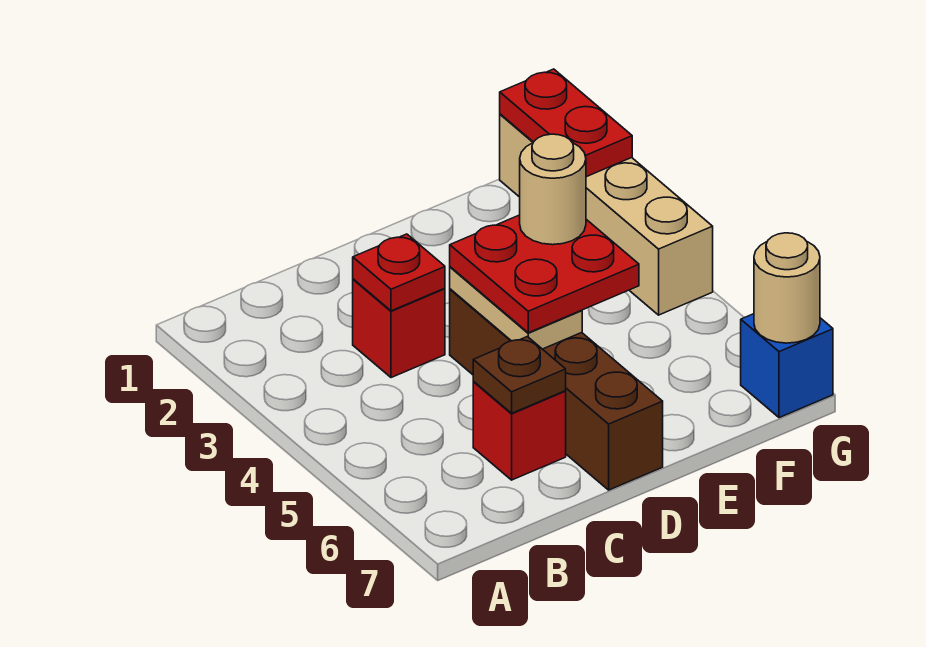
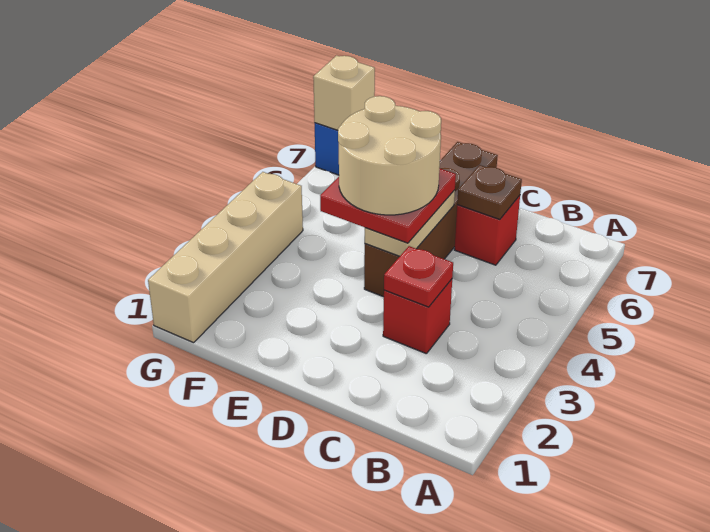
tan round brick E4 level 4 -> tan round brick D4:E5 level 4
red plate G1:G2 level 2 -> none
tan round brick G7 level 2 -> tan brick G7 level 2

